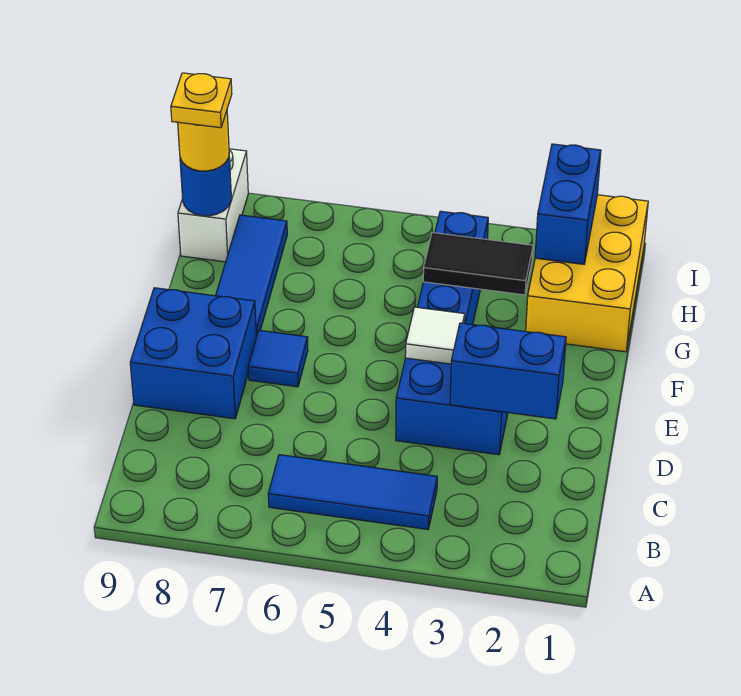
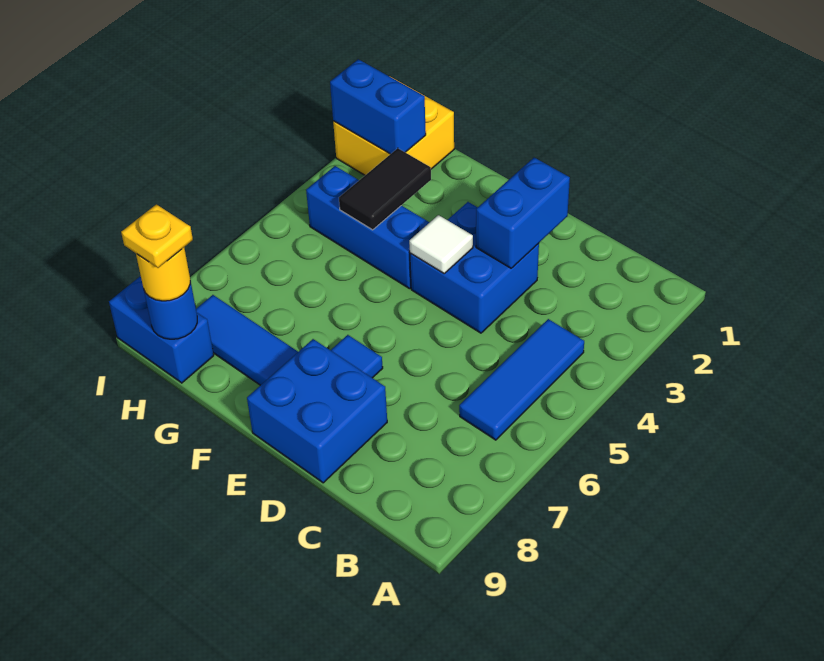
yellow brick G1:I2 level 1 -> yellow brick H1:I2 level 1
white brick H9:I9 level 1 -> blue brick H9:I9 level 1

